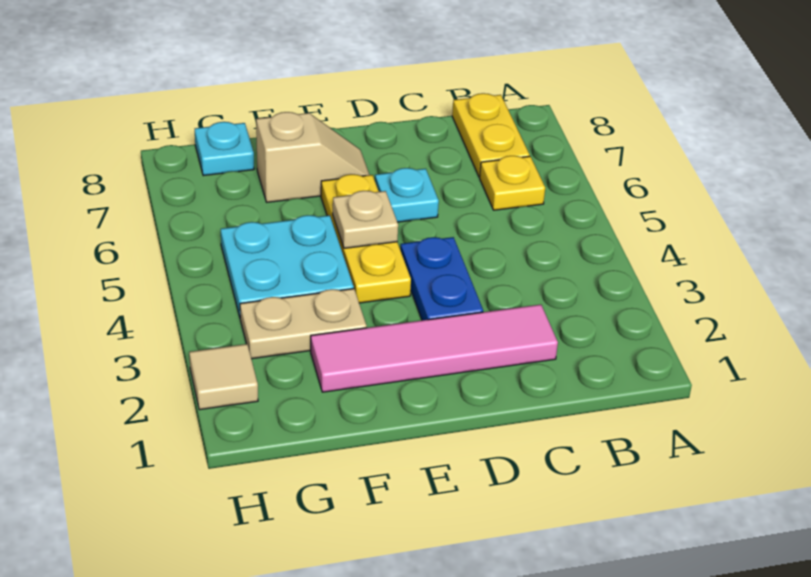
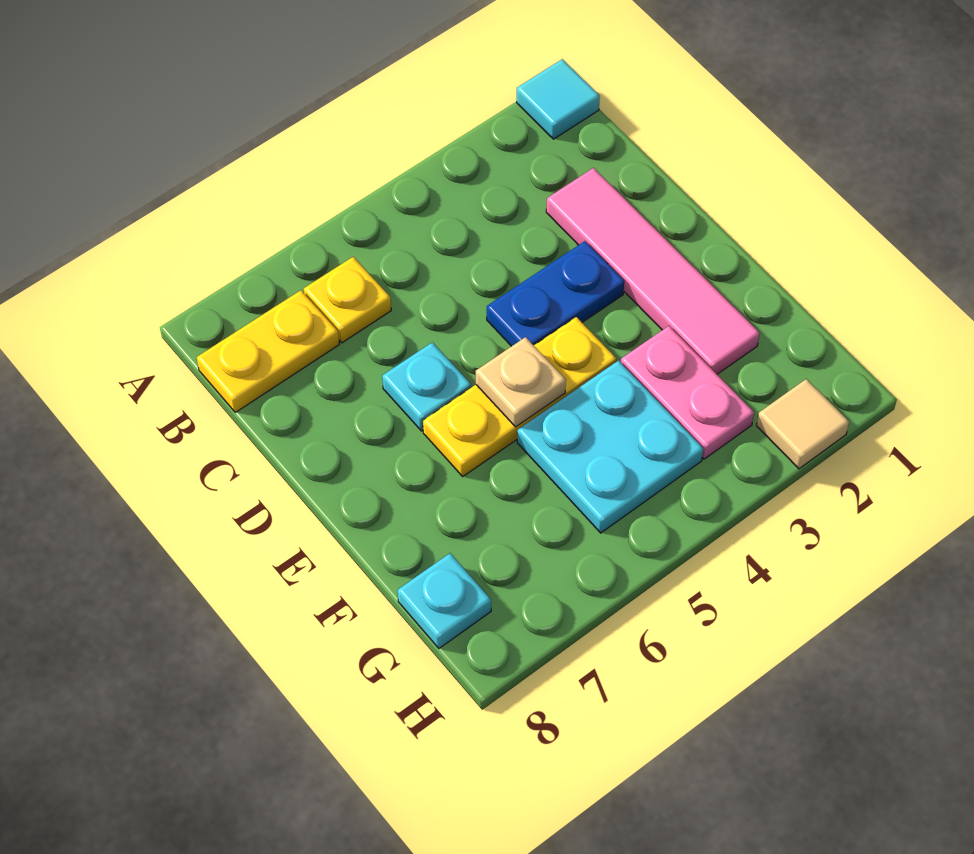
none -> cyan tile A1 level 1
tan slope E7:F7 level 1 top F -> none
tan plate F3:G3 level 1 -> pink plate F3:G3 level 1

